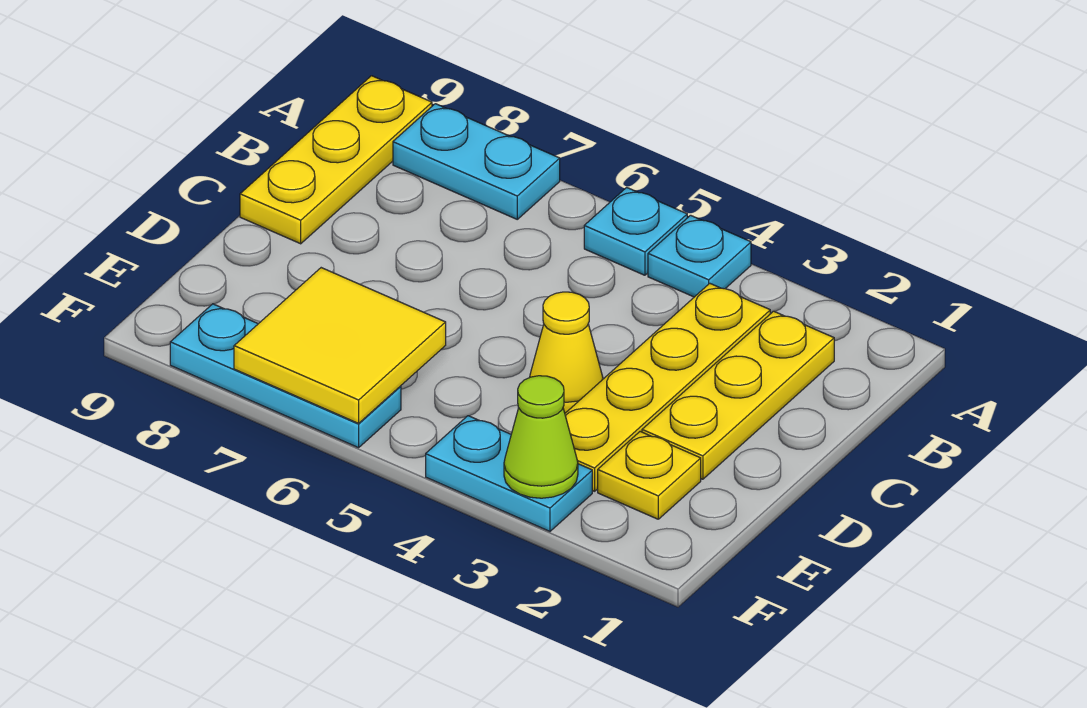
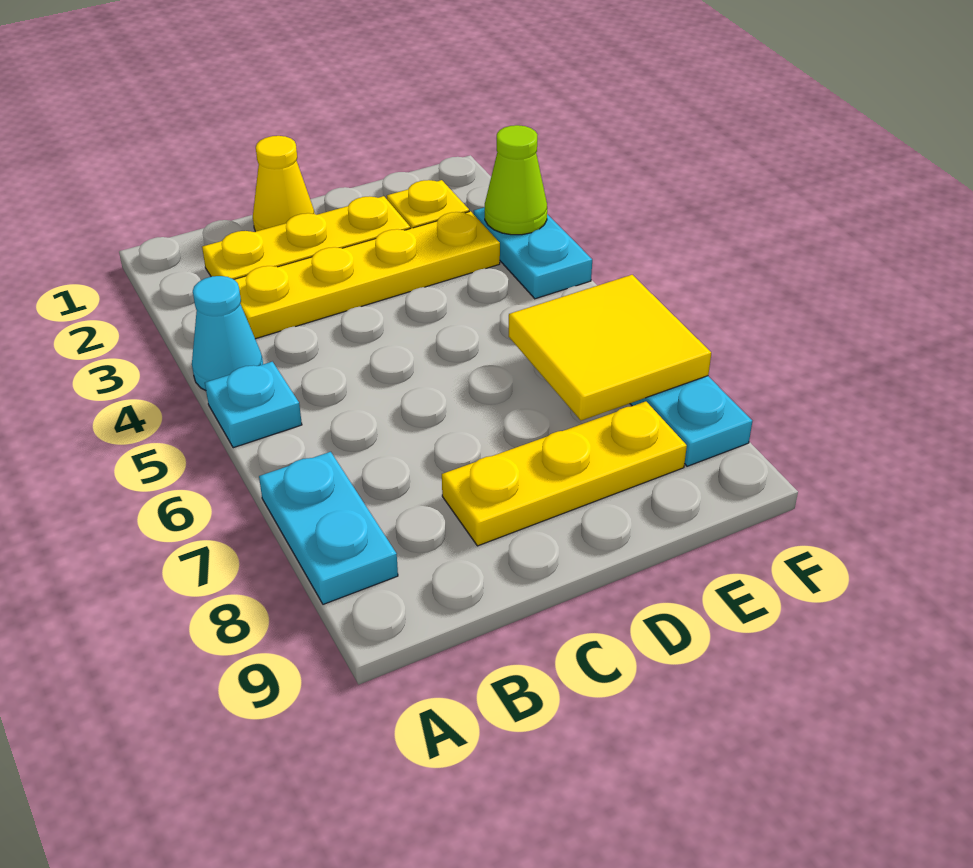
cyan plate A4 level 1 -> cyan cone A4 level 1
yellow plate A9:C9 level 1 -> yellow plate C8:E8 level 1
yellow cone D4 level 1 -> yellow cone C1 level 1

